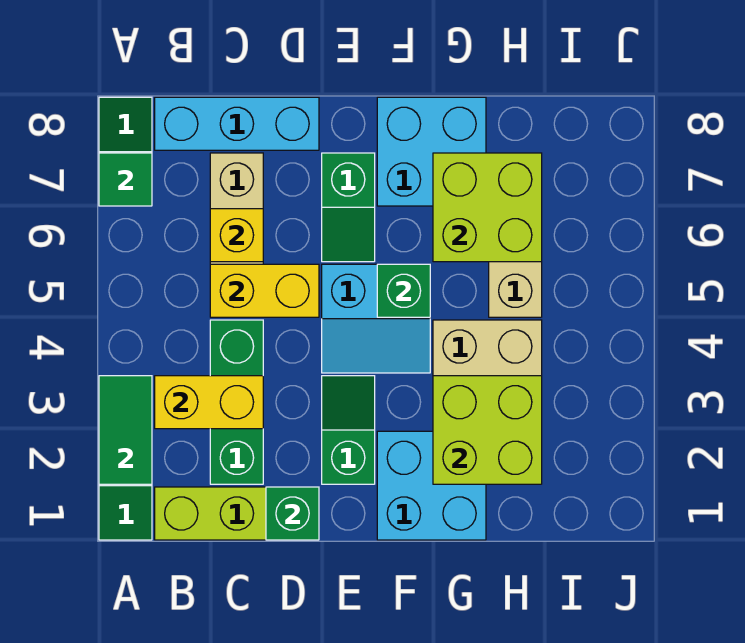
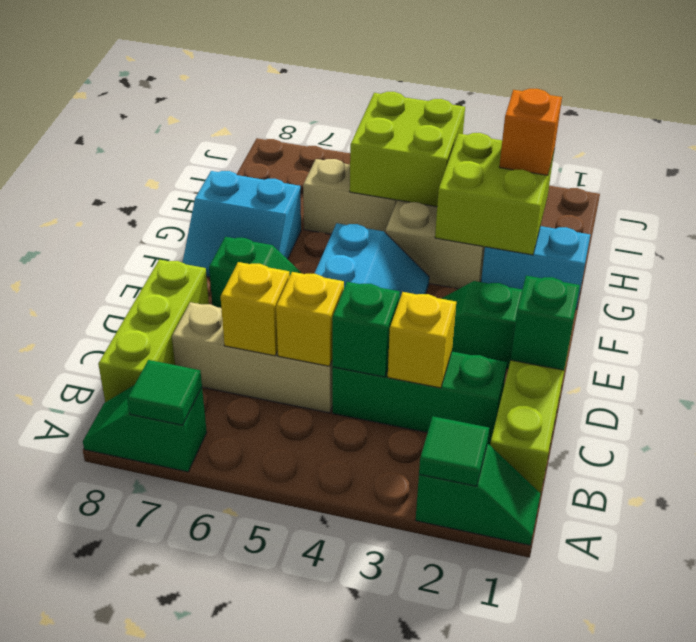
green tile A2:A3 level 2 -> green tile A2 level 2
yellow brick B3:C3 level 2 -> yellow brick C3 level 2
cyan brick B8:D8 level 1 -> lime brick B8:D8 level 1
yellow brick C5:D5 level 2 -> yellow brick C5 level 2
cyan brick F1:G2 level 1 -> cyan brick G1:G2 level 1
green brick F5 level 2 -> green brick C4 level 2
cyan brick F7:G8 level 1 -> cyan slope F7:G8 level 1 top G
lime brick G6:H7 level 2 -> lime brick H4:I5 level 2
none -> orange brick H2 level 3

